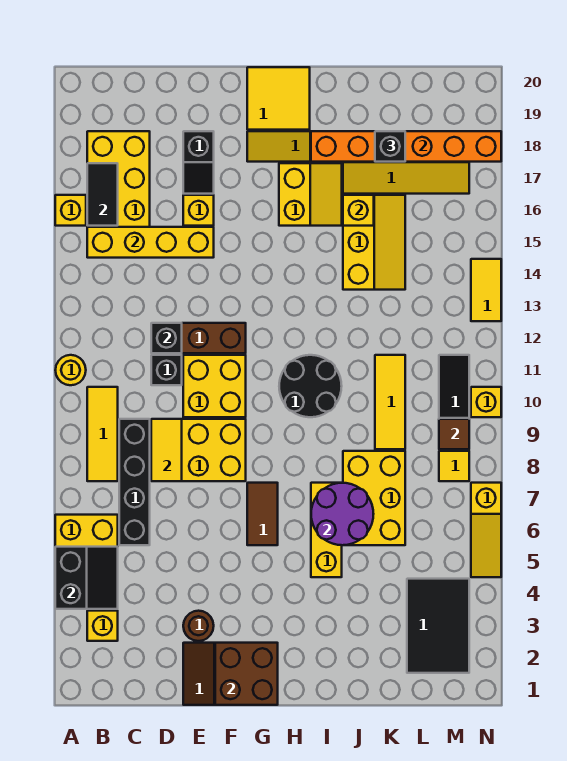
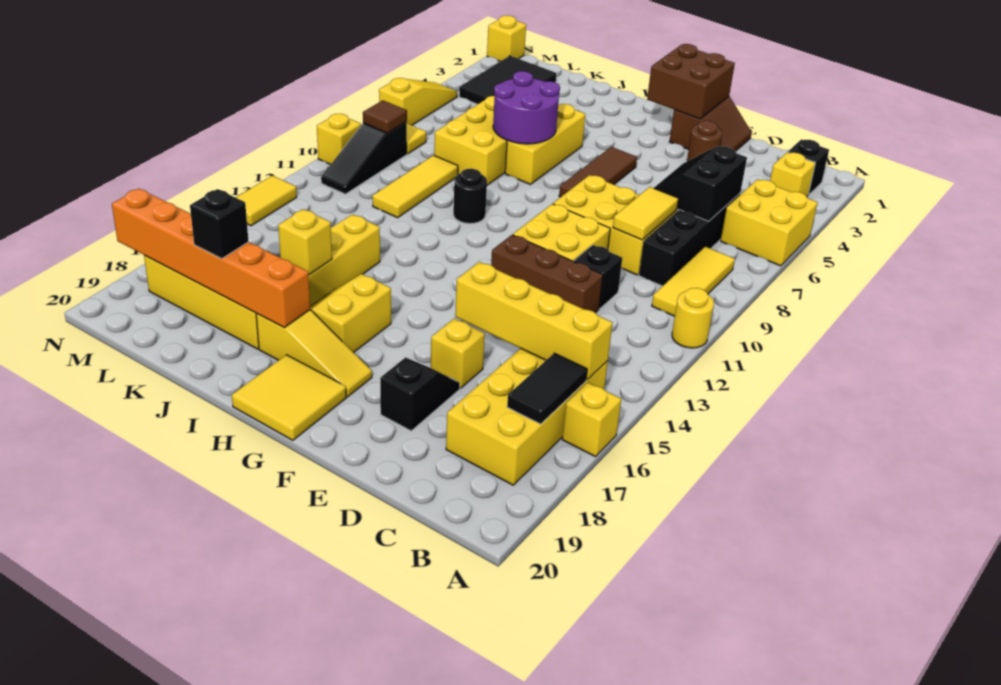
black slope A4:B5 level 2 top A -> black slope C6:D7 level 2 top C
black brick D12 level 2 -> black brick B2 level 1
brown tile G6:G7 level 1 -> brown tile G5:G7 level 1
black round brick H10:I11 level 1 -> black round brick I10 level 1
none -> yellow brick N1 level 1

